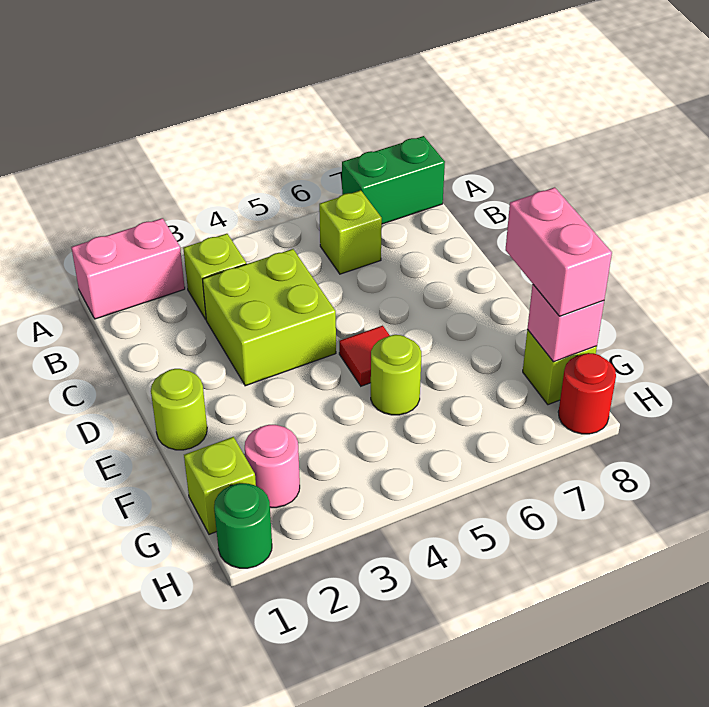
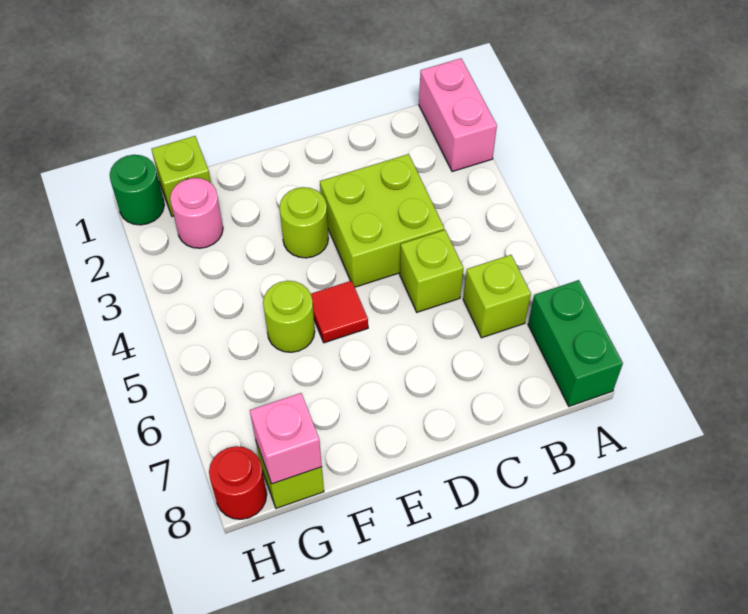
lime brick B3 level 1 -> lime brick C5 level 1
lime round brick E1 level 1 -> lime round brick E3 level 1
pink brick F8:G8 level 3 -> none

